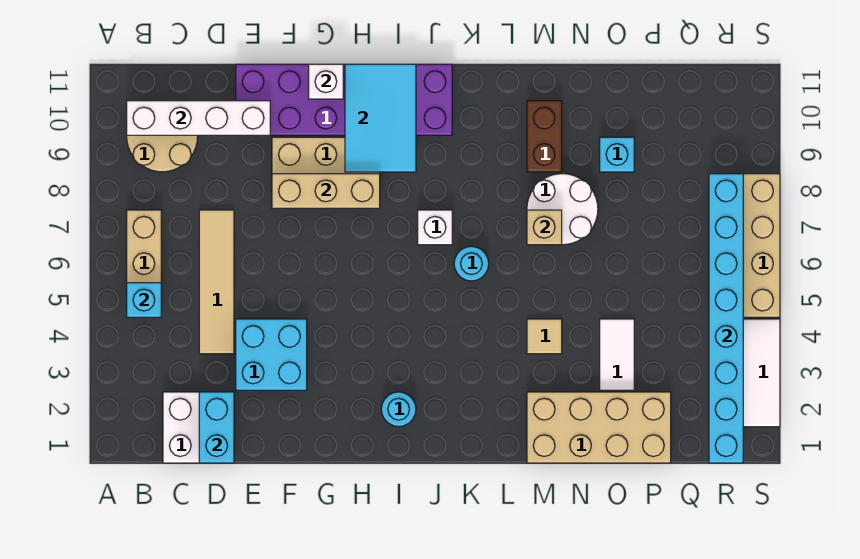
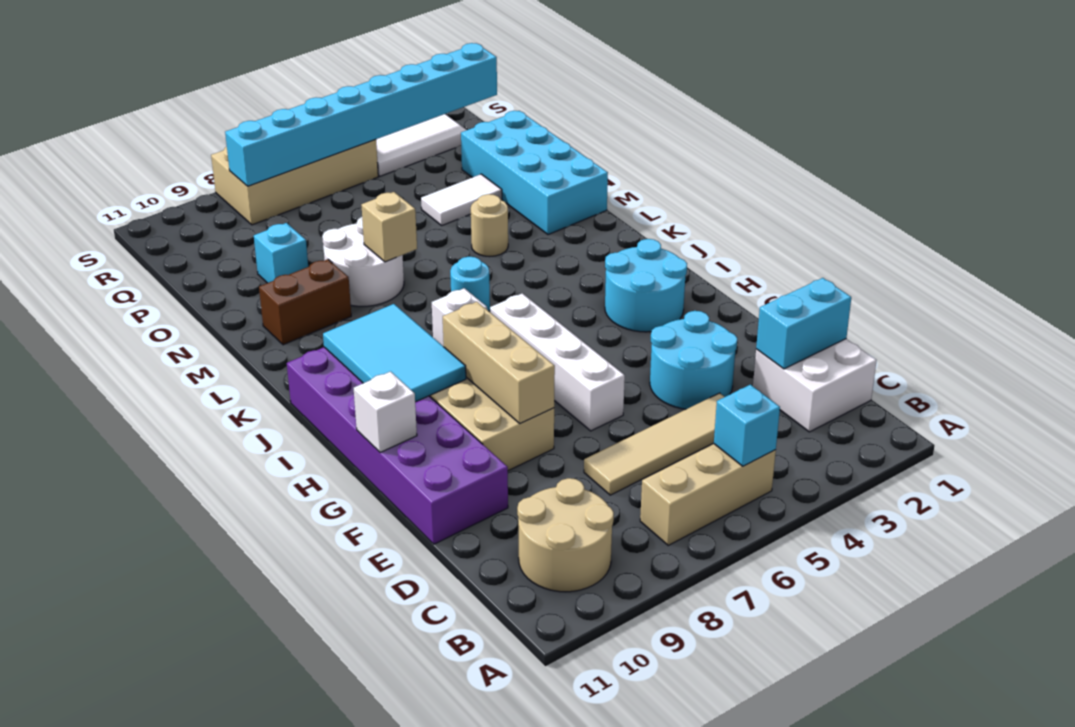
white brick B10:E10 level 2 -> white brick F6:I6 level 1
cyan brick E3:F4 level 1 -> cyan round brick E3:F4 level 1
cyan tile H9:I11 level 2 -> cyan tile H9:J10 level 2
cyan round brick I2 level 1 -> cyan round brick H2:I3 level 1
tan brick M1:P2 level 1 -> cyan brick M1:P2 level 1
tan tile M4 level 1 -> tan round brick M4 level 1

